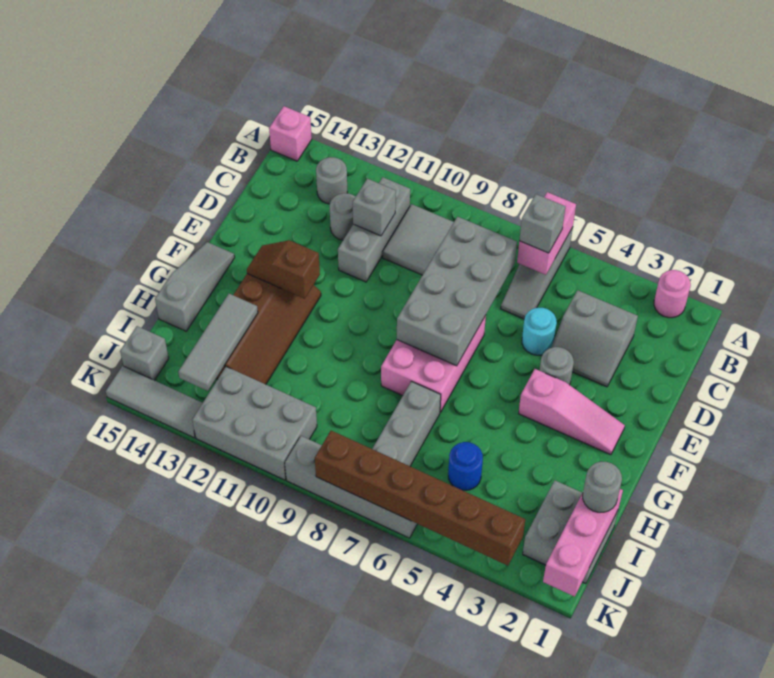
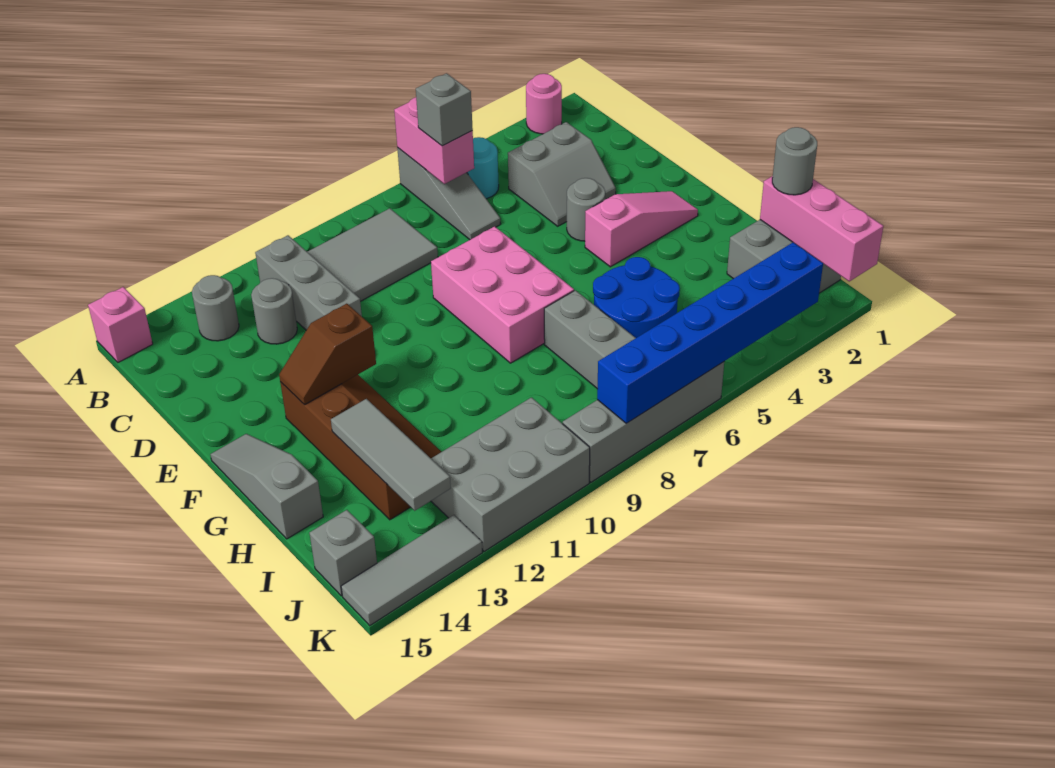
grey brick C7:F8 level 2 -> none
grey brick C11 level 2 -> none
cyan round brick D5 level 1 -> cyan round brick B5 level 1
blue round brick I5 level 1 -> blue round brick H5:I6 level 1
brown brick K3:K8 level 2 -> blue brick K3:K8 level 2

